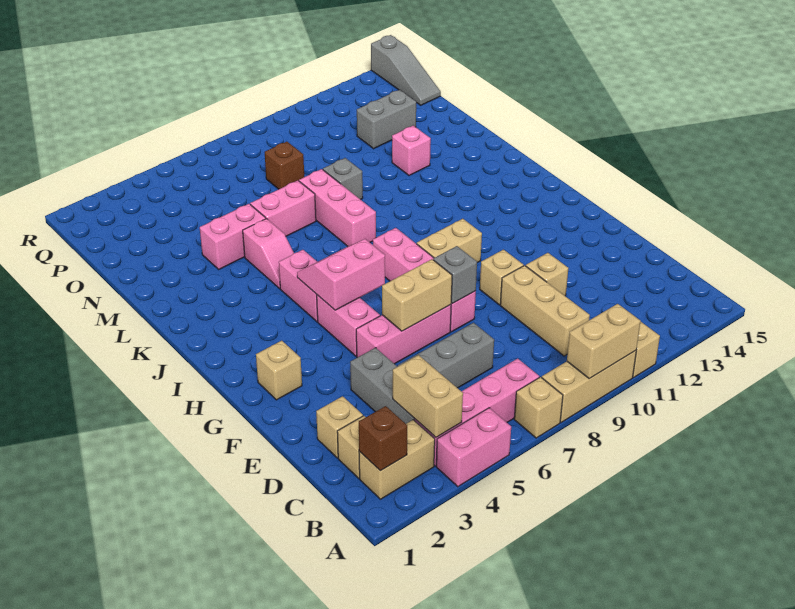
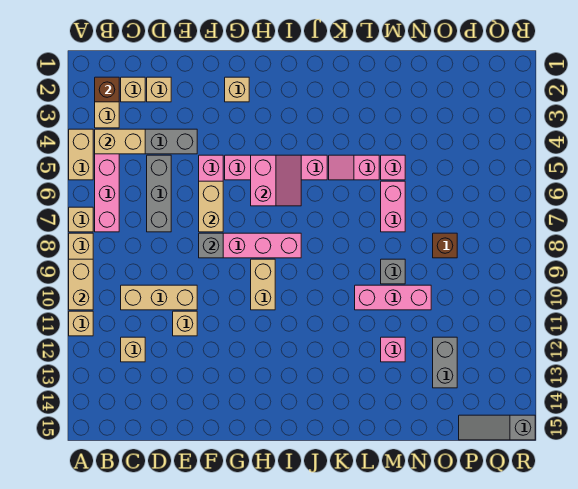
pink brick A4:A5 level 1 -> tan brick A4:A5 level 1
tan brick F10 level 1 -> tan brick C12 level 1
pink brick K8:M8 level 1 -> pink brick L10:N10 level 1
pink brick M4:M5 level 1 -> pink brick M5 level 1

